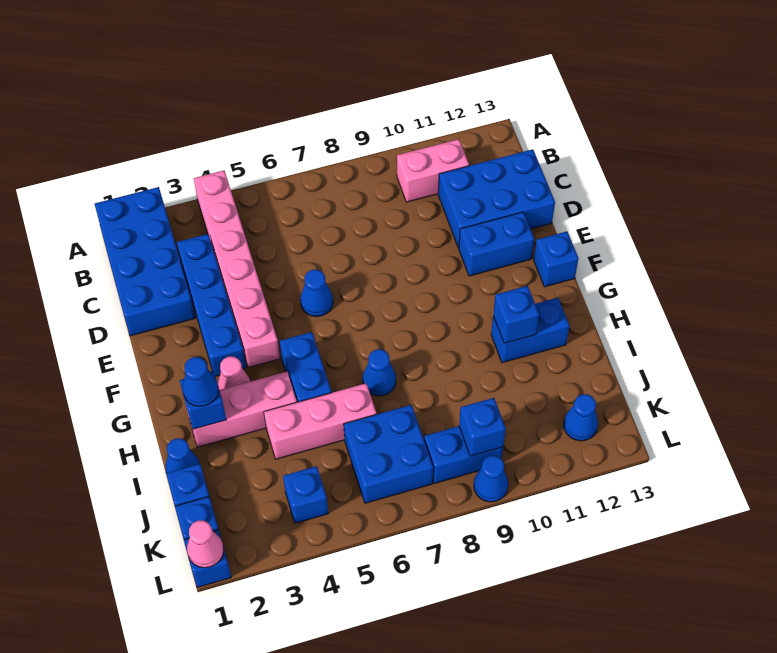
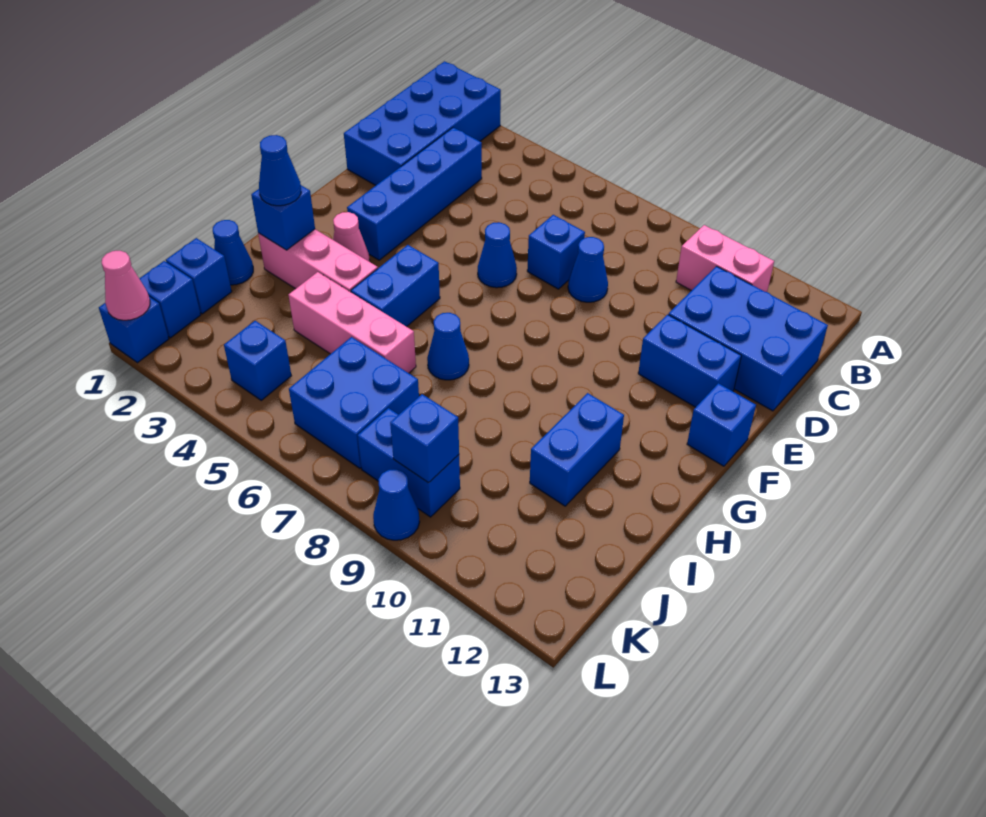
pink brick A4:F4 level 1 -> none
blue brick H11:H12 level 1 -> blue brick H11:I11 level 1
blue brick H11 level 2 -> blue brick D7 level 1
blue cone K12 level 1 -> blue cone D8 level 1

